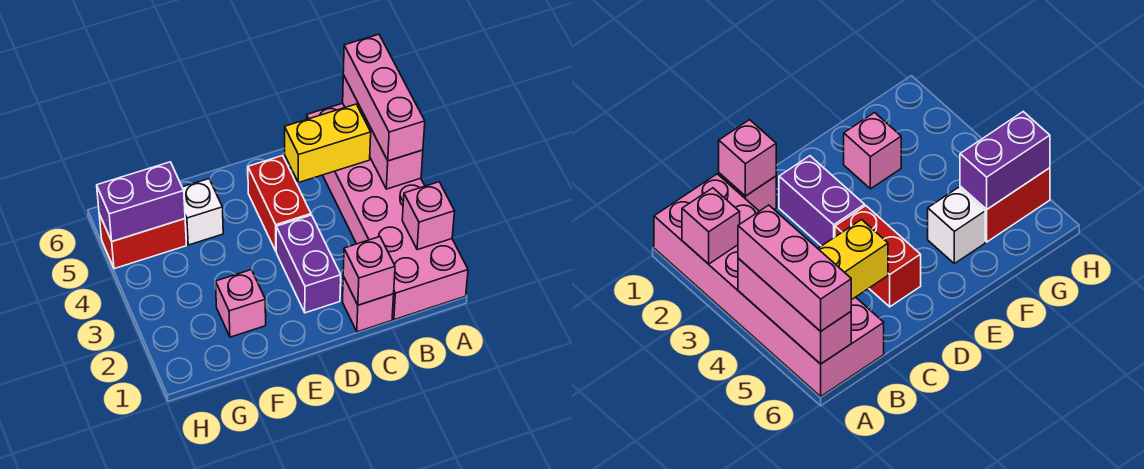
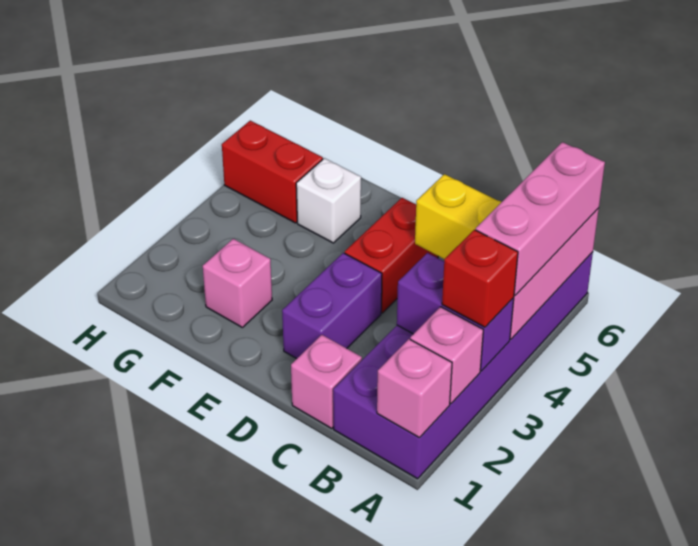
pink brick A1:B6 level 1 -> purple brick A1:B6 level 1
none -> red brick A3 level 3
pink brick C1 level 2 -> pink brick A1 level 2
purple brick G5:H5 level 2 -> purple brick A3:B3 level 2

